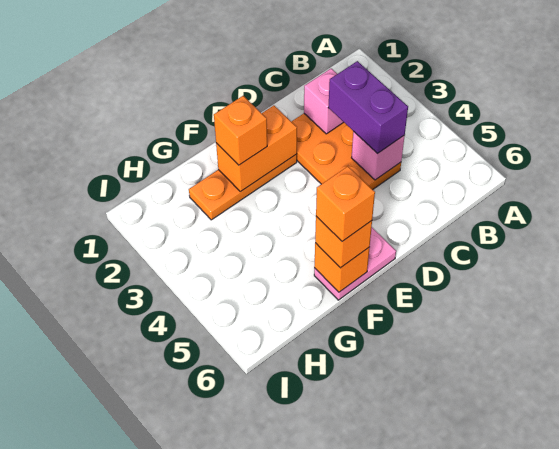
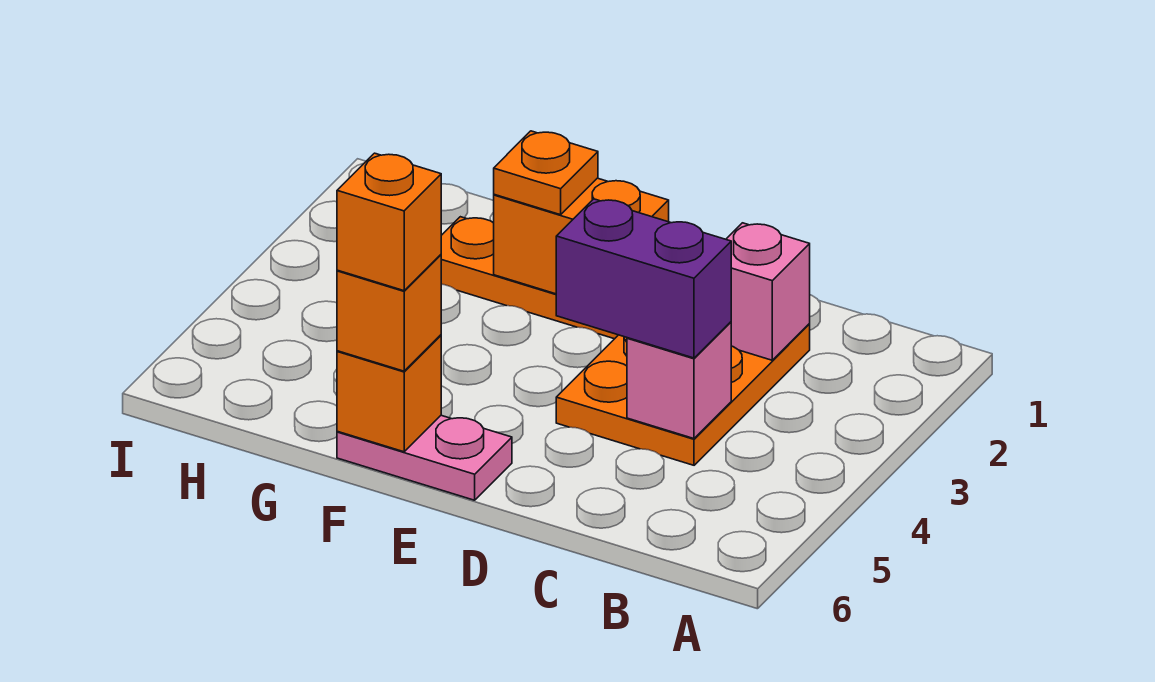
purple brick C3:C4 level 3 -> purple brick C4:D4 level 3
orange brick F2 level 3 -> orange plate F2 level 3

